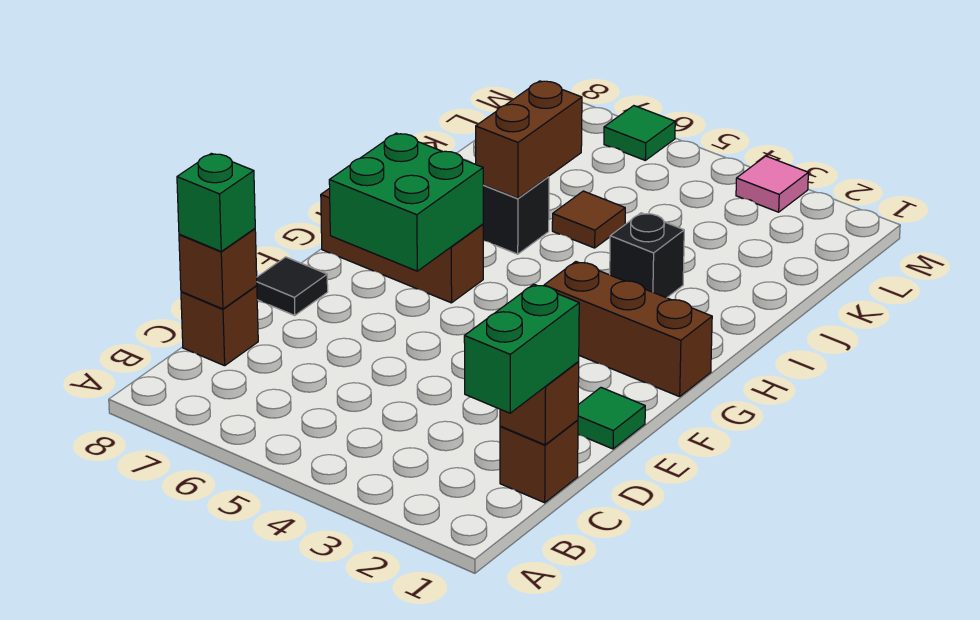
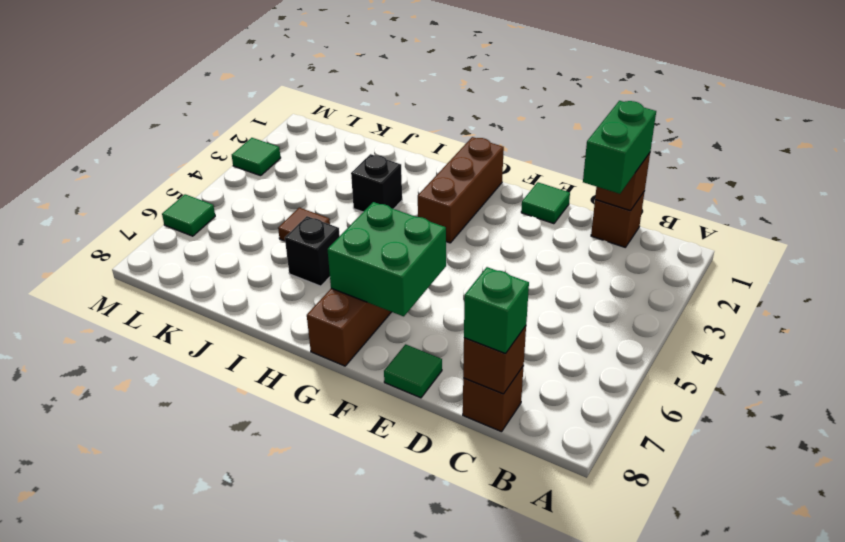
green brick B1:C1 level 3 -> green brick C1:C2 level 3
black tile E8 level 1 -> green tile E8 level 1
brown brick I6:J6 level 2 -> none
pink tile M3 level 1 -> green tile M3 level 1

